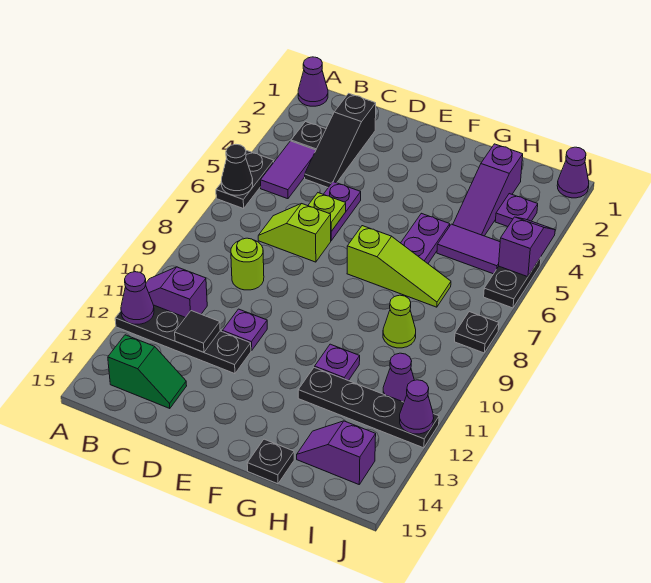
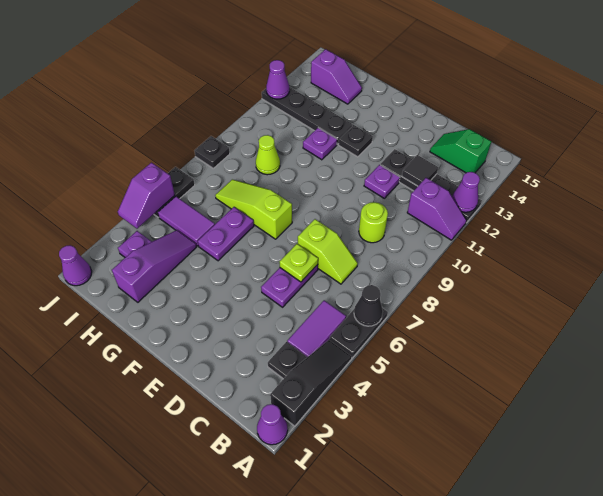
black slope C2:C4 level 1 top 2 -> black slope A2:A4 level 1 top 2
black plate G15 level 1 -> black plate F12 level 1
purple cone I11 level 1 -> none

